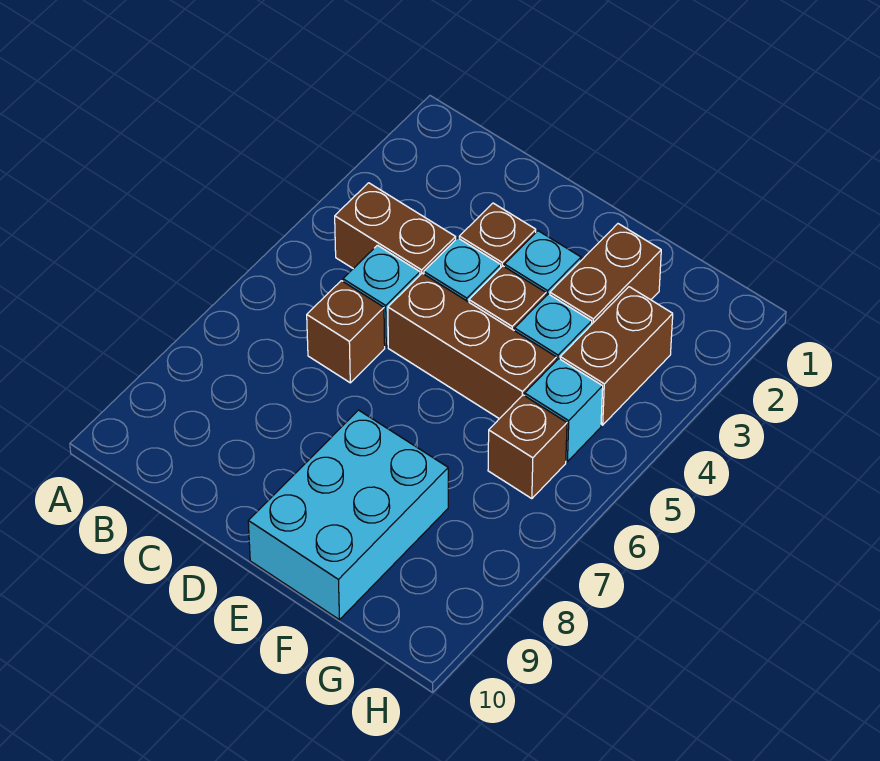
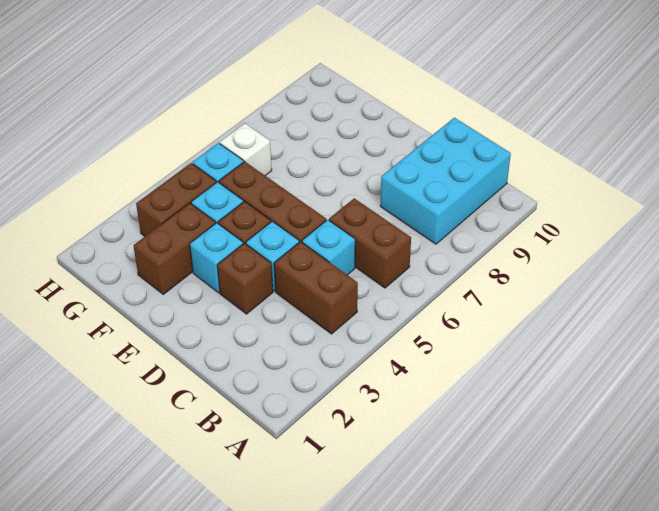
brown brick C6 level 1 -> brown brick B6:C6 level 1
cyan brick E8:F10 level 1 -> cyan brick B8:C10 level 1
brown brick G6 level 1 -> white brick G6 level 1

